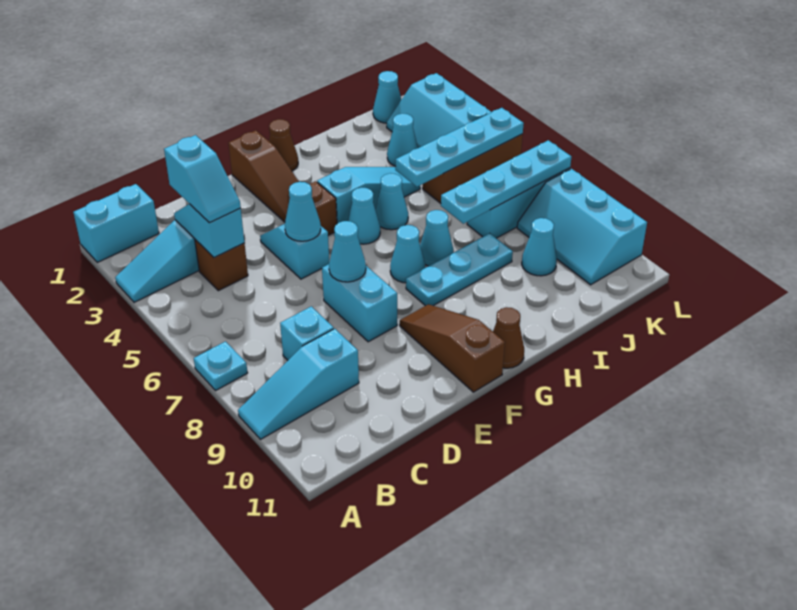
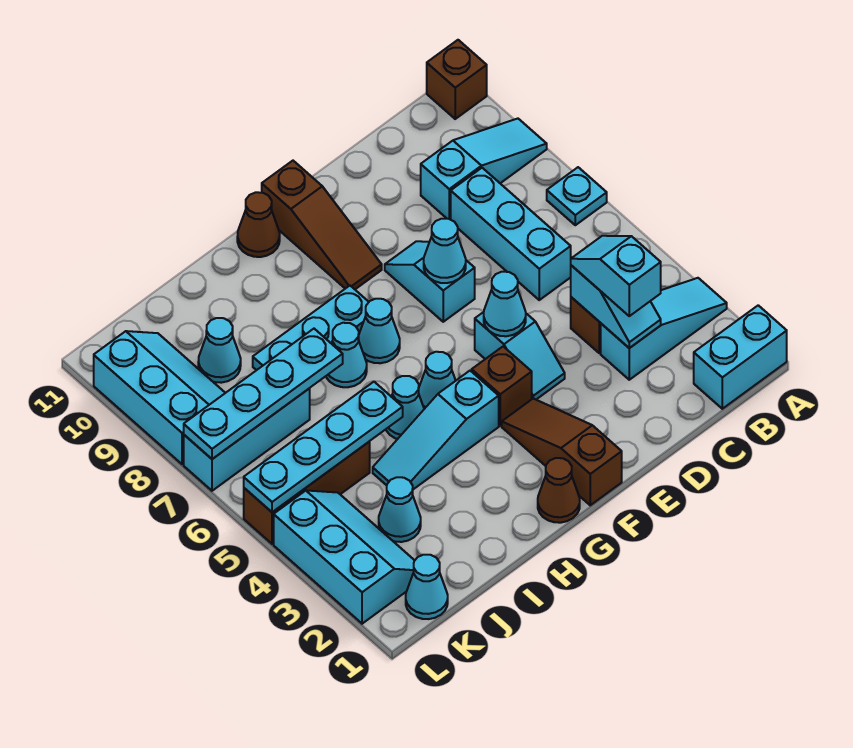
none -> brown brick A11 level 1
cyan brick C8 level 1 -> cyan brick C6:C8 level 1
cyan brick E7:E8 level 1 -> cyan slope E7:E8 level 1 top 7

